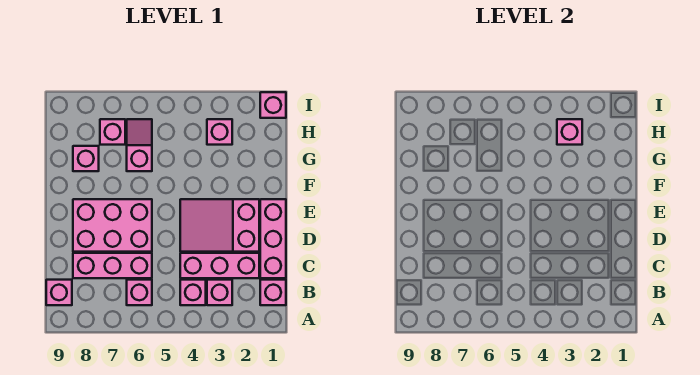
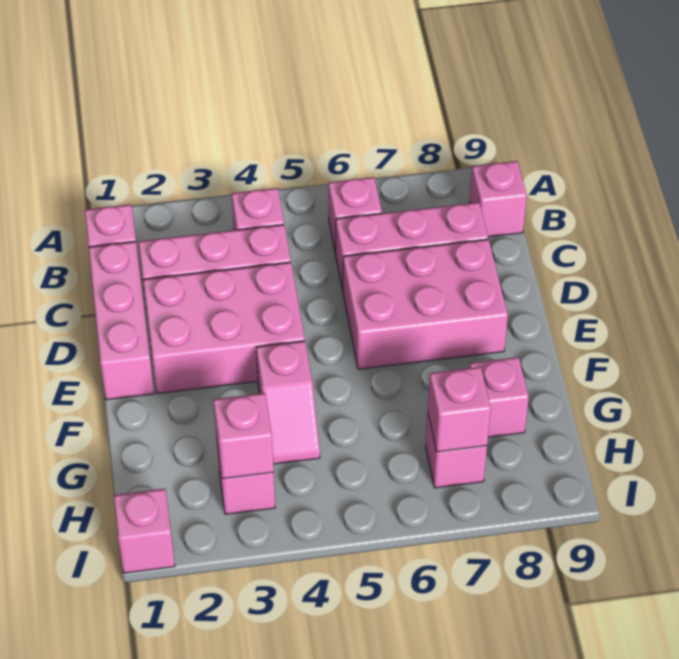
pink brick B3 level 1 -> pink brick H7 level 2
pink slope D2:E4 level 1 top 2 -> pink brick D2:E4 level 1
pink slope G6:H6 level 1 top G -> pink slope F4:G4 level 1 top F

